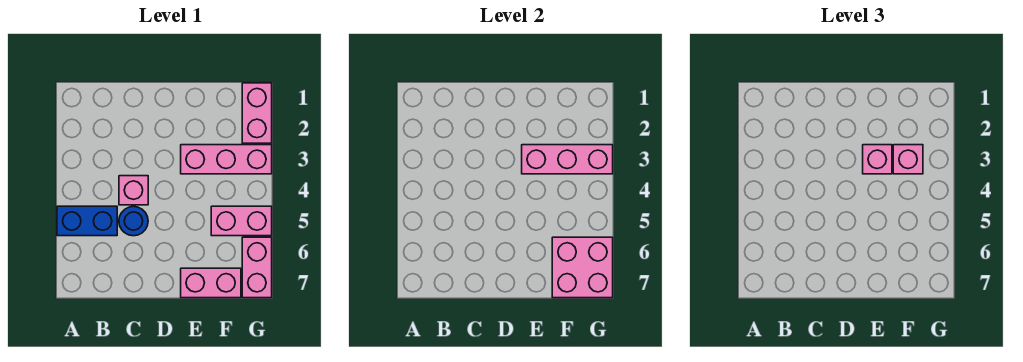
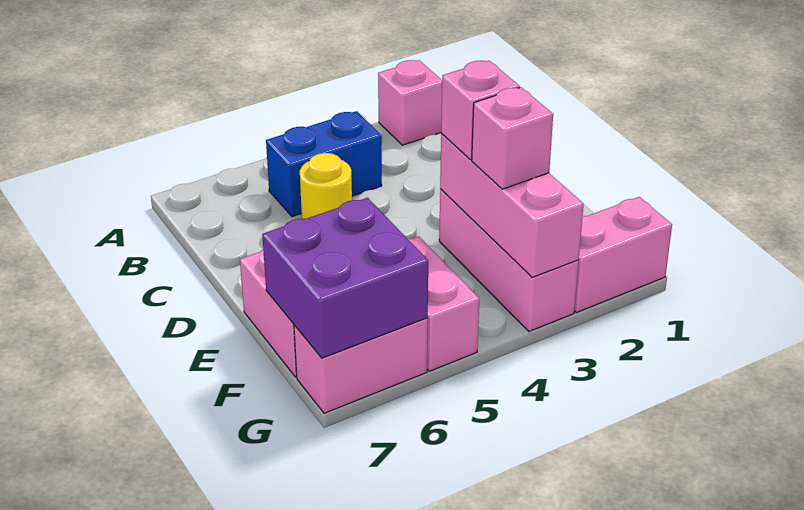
blue brick A5:B5 level 1 -> blue brick B4:B5 level 1
pink brick C4 level 1 -> pink brick A2 level 1
blue round brick C5 level 1 -> yellow round brick C5 level 1
pink brick F6:G7 level 2 -> purple brick F6:G7 level 2

